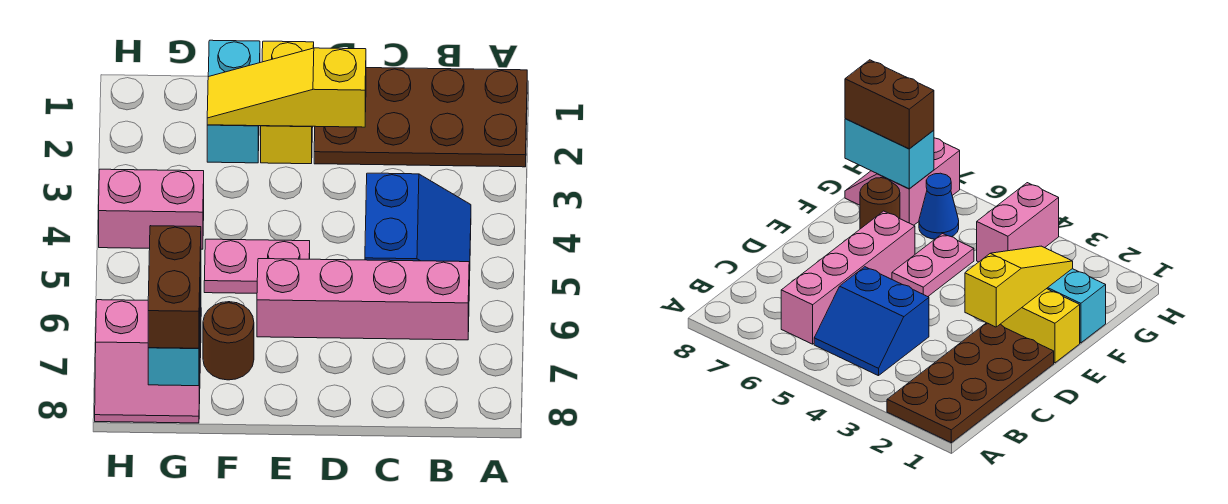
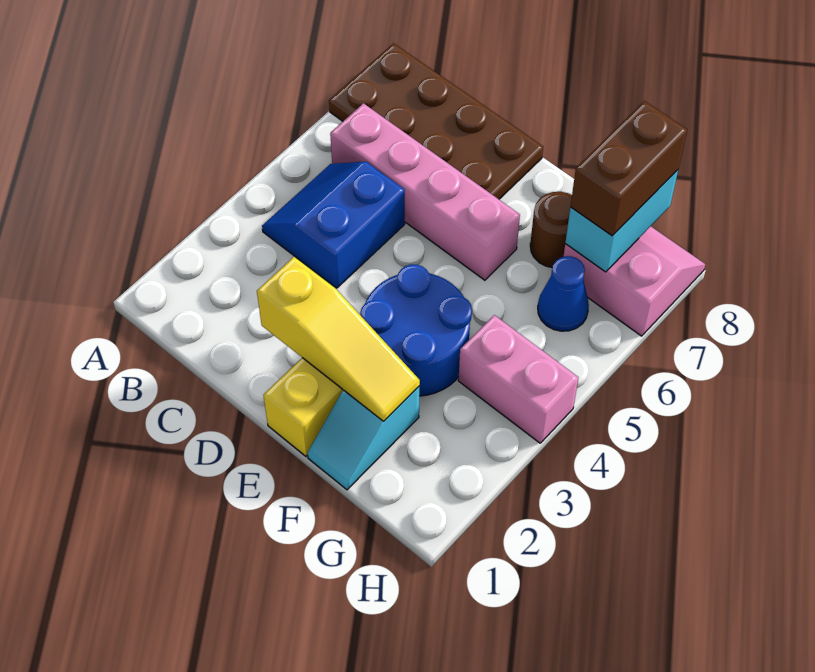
brown plate A1:D2 level 1 -> brown plate A7:D8 level 1
none -> blue round brick E3:F4 level 1
pink plate E5:F5 level 1 -> none
cyan brick F1:F2 level 1 -> cyan slope F1:F2 level 1 top 2

